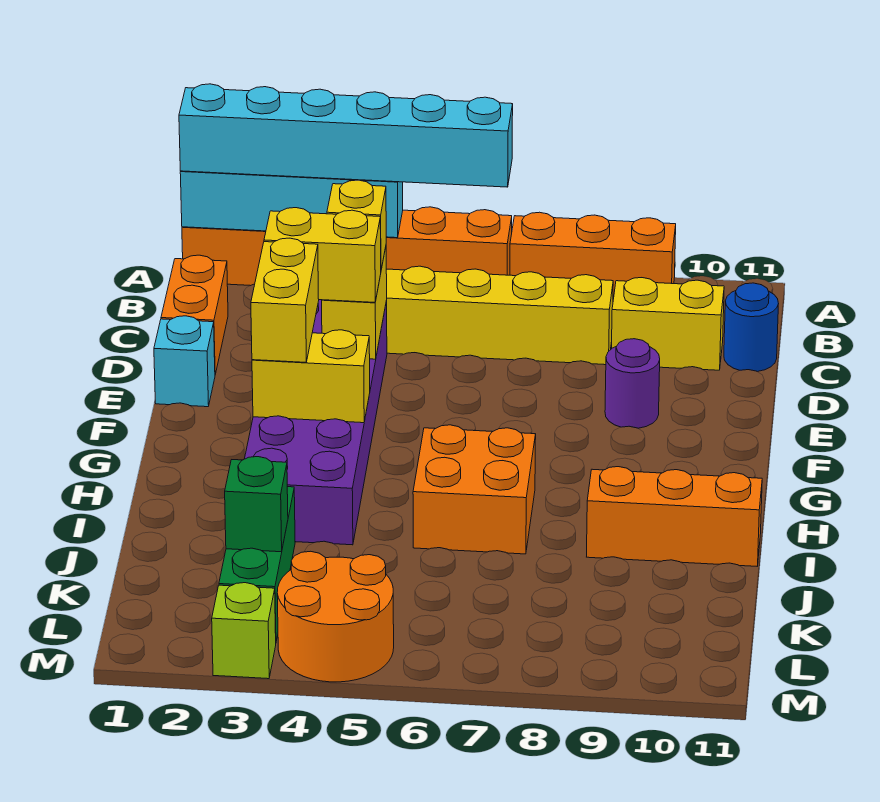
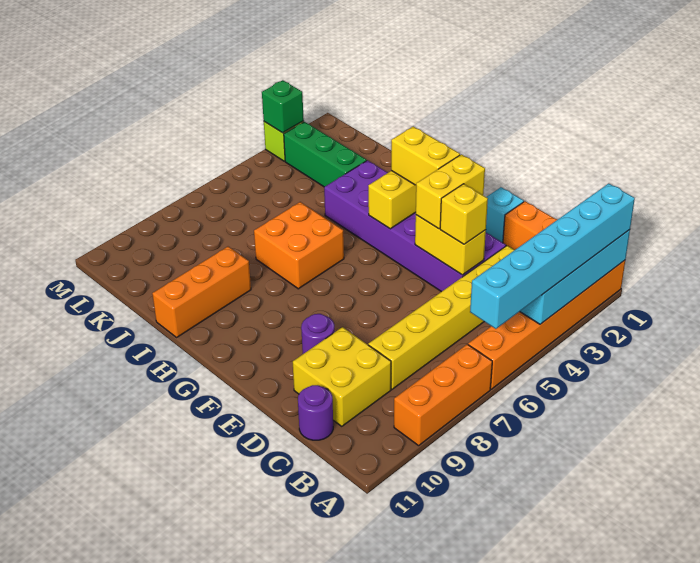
yellow brick C9:C10 level 1 -> yellow brick C9:D10 level 1
blue round brick C11 level 1 -> purple round brick C11 level 1
green brick K3 level 2 -> green brick M3 level 2
orange round brick L4:M5 level 1 -> none

